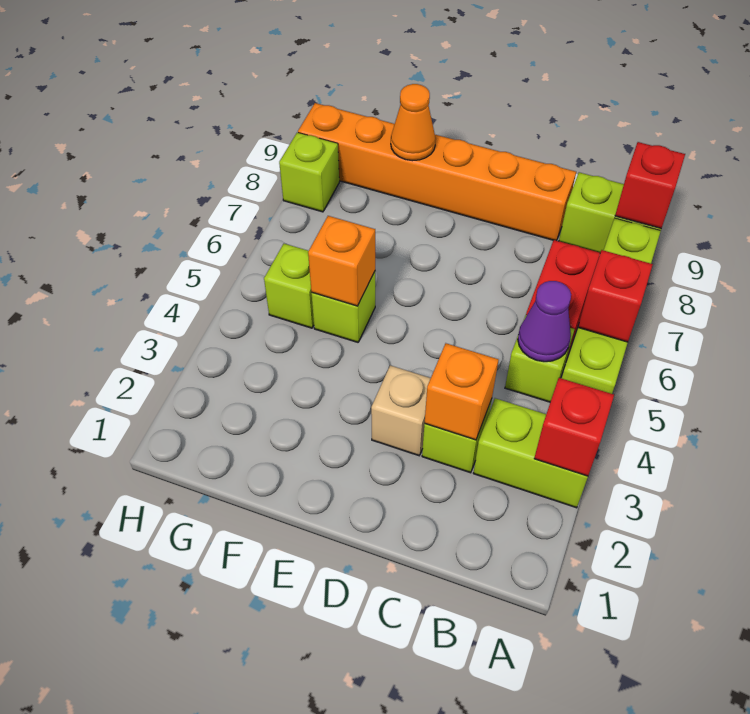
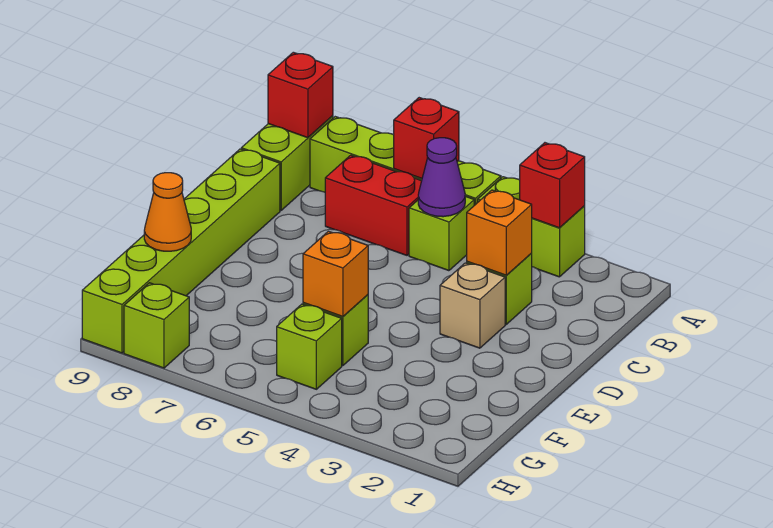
lime brick A3:B3 level 1 -> lime brick A3:A4 level 1
orange brick C9:H9 level 1 -> lime brick C9:H9 level 1

